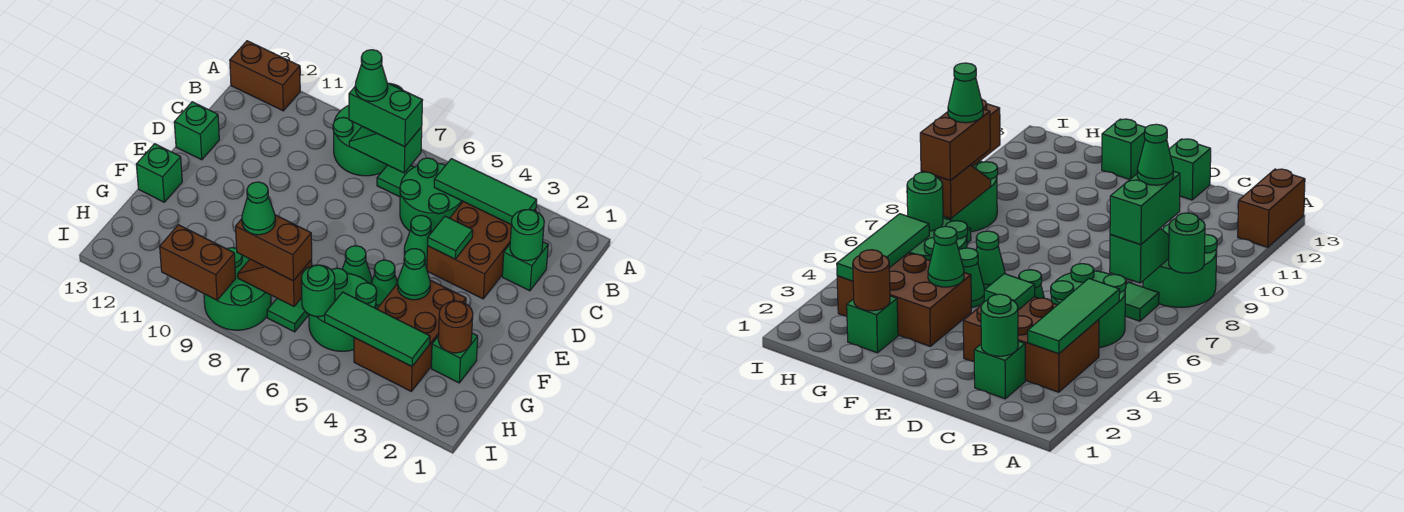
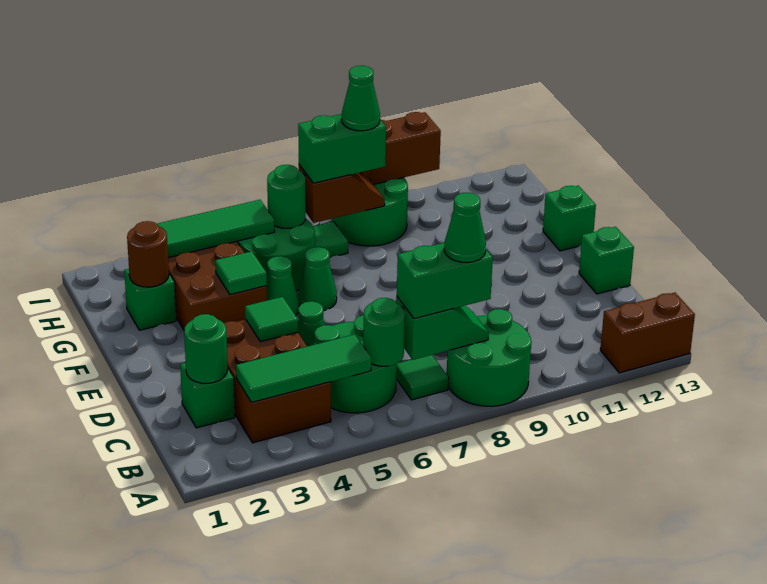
green round brick A8 level 2 -> green round brick B6 level 2
green cone F4 level 2 -> green tile F4 level 2
brown brick H7:H8 level 3 -> green brick H7:H8 level 3

